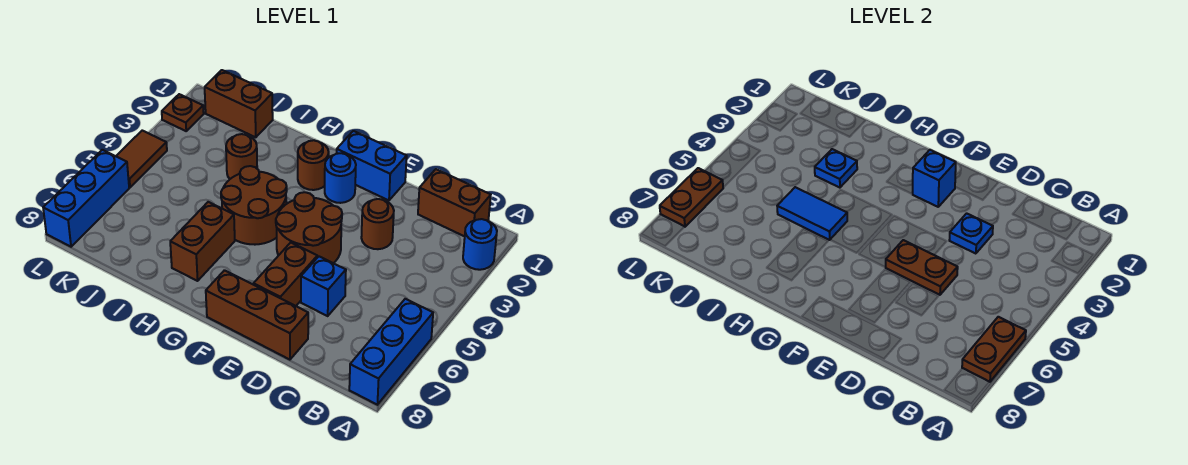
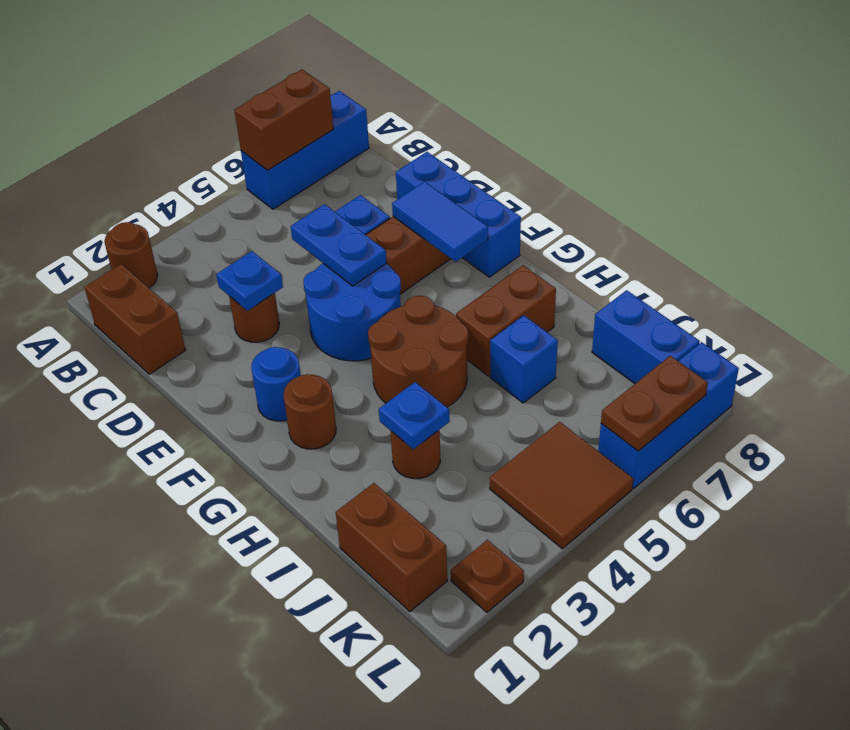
blue round brick A2 level 1 -> brown round brick A2 level 1
brown plate A6:A7 level 2 -> brown brick A6:A7 level 2
brown plate D5:E5 level 2 -> blue plate D5:E5 level 2
brown brick D8:F8 level 1 -> blue brick D8:F8 level 1
blue brick E1:F1 level 1 -> blue brick J8:K8 level 1
brown round brick E4:F5 level 1 -> blue round brick E4:F5 level 1
blue brick F2 level 2 -> blue brick I6 level 1
blue tile H5:I5 level 2 -> blue tile E7:F7 level 2
brown tile L4:L5 level 1 -> brown tile K4:L5 level 1

